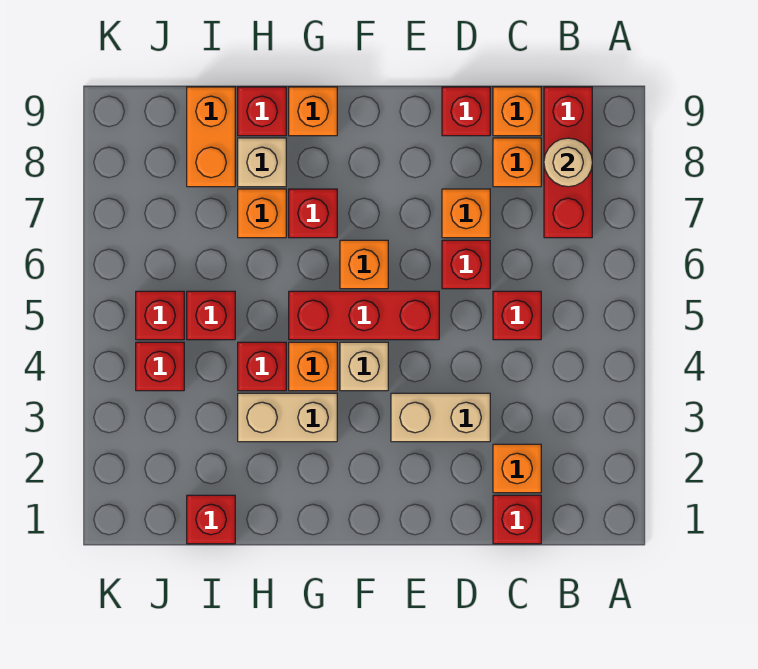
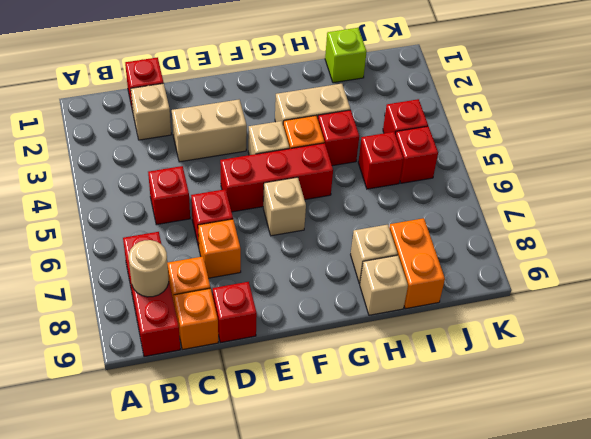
orange brick C2 level 1 -> tan brick C2 level 1
orange brick F6 level 1 -> tan brick F6 level 1
red brick G7 level 1 -> none
orange brick G9 level 1 -> none
orange brick H7 level 1 -> none
red brick H9 level 1 -> tan brick H9 level 1
red brick I1 level 1 -> lime brick I1 level 1

